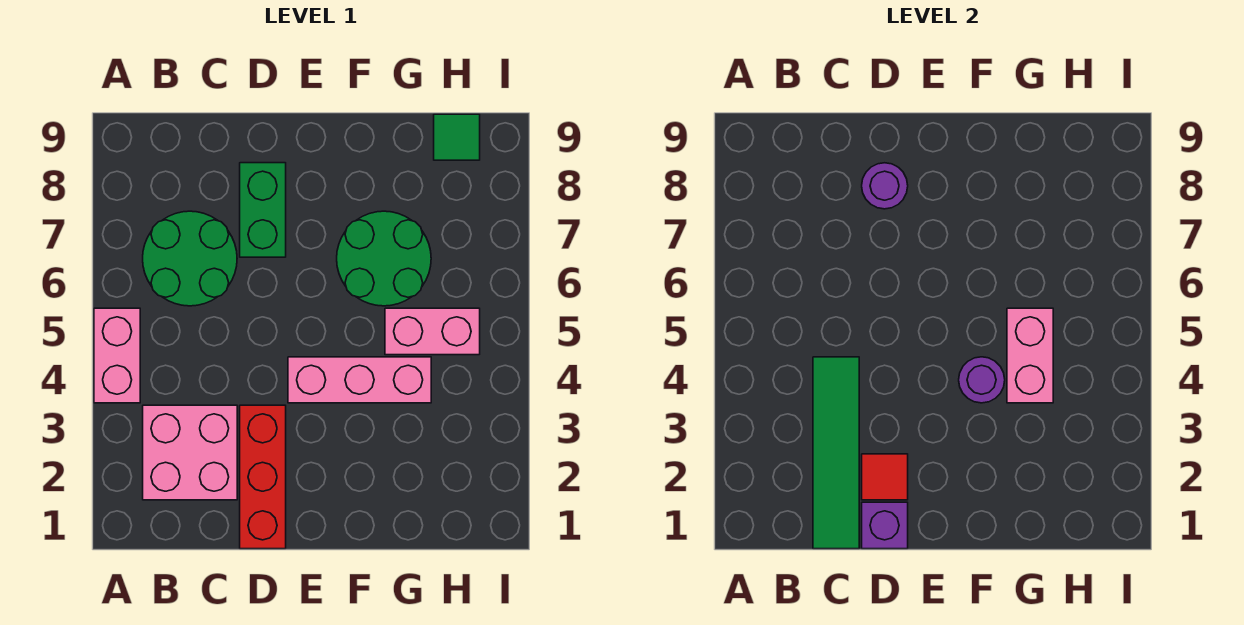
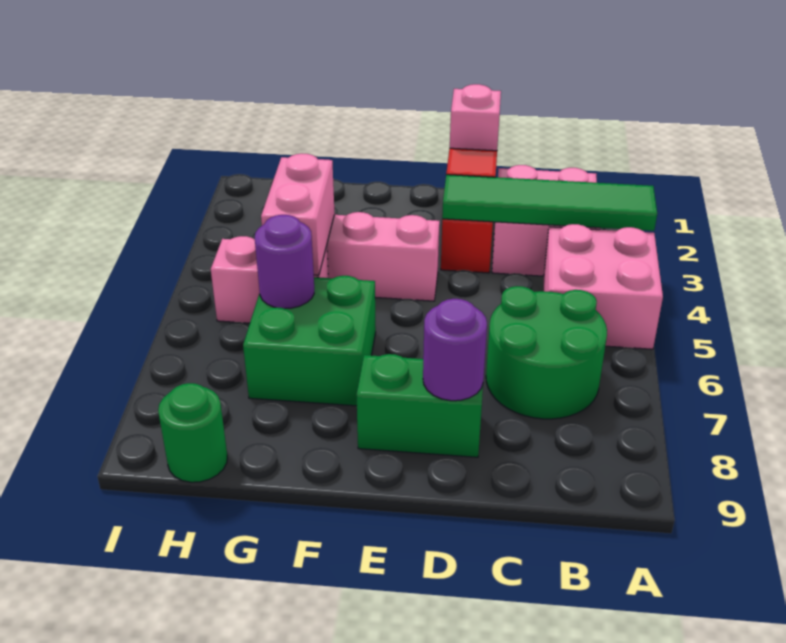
pink brick A4:A5 level 1 -> pink brick A4:B5 level 1
green tile C1:C4 level 2 -> green tile A3:D3 level 2
purple brick D1 level 2 -> pink brick D1 level 2
green brick D7:D8 level 1 -> green brick D8:E8 level 1
purple round brick F4 level 2 -> purple round brick G6 level 2
green round brick F6:G7 level 1 -> green brick F6:G7 level 1
green tile H9 level 1 -> green round brick H9 level 1

